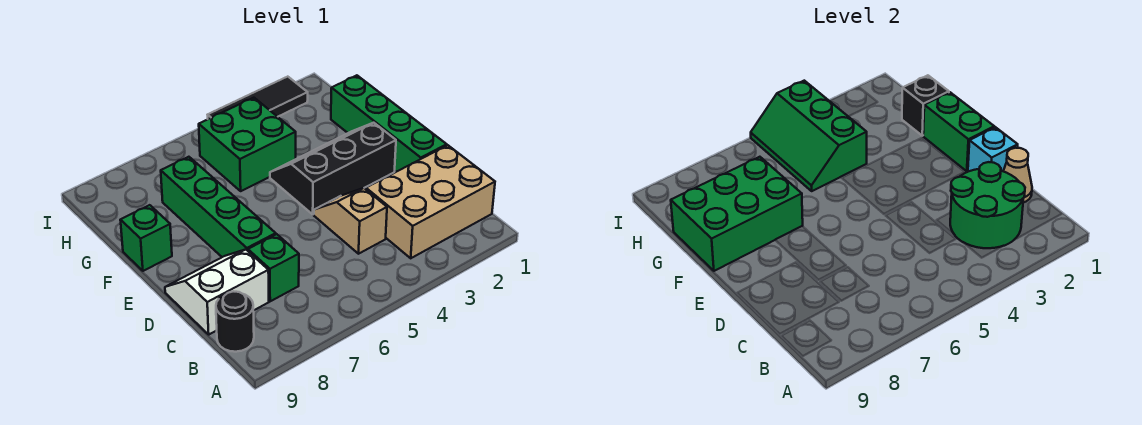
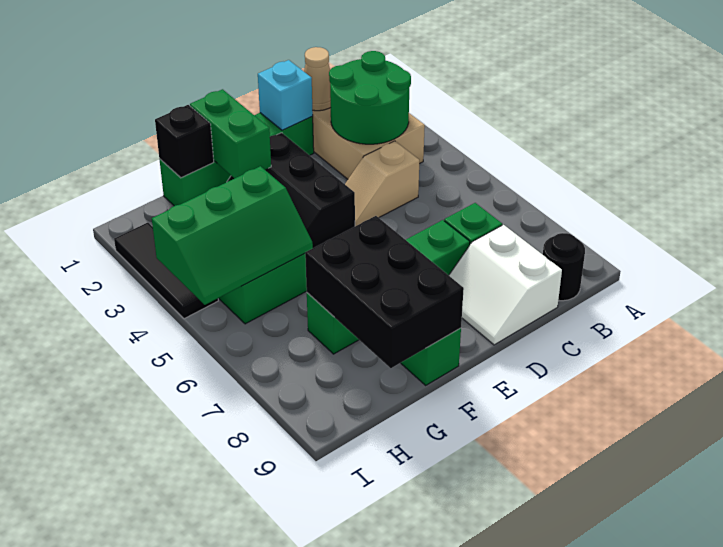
green brick E1:F1 level 2 -> green brick F1:F2 level 2
green brick F7:G9 level 2 -> black brick F7:G9 level 2

